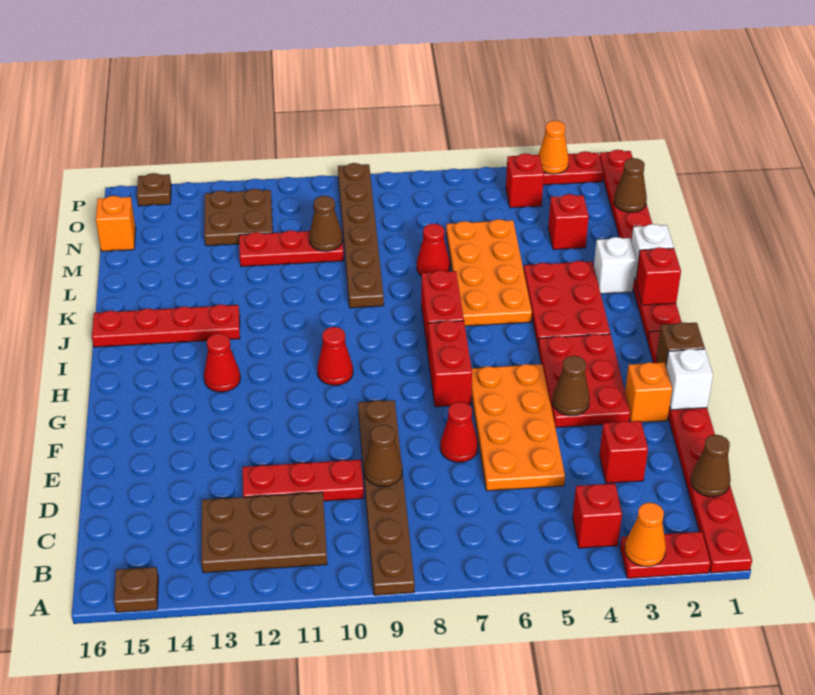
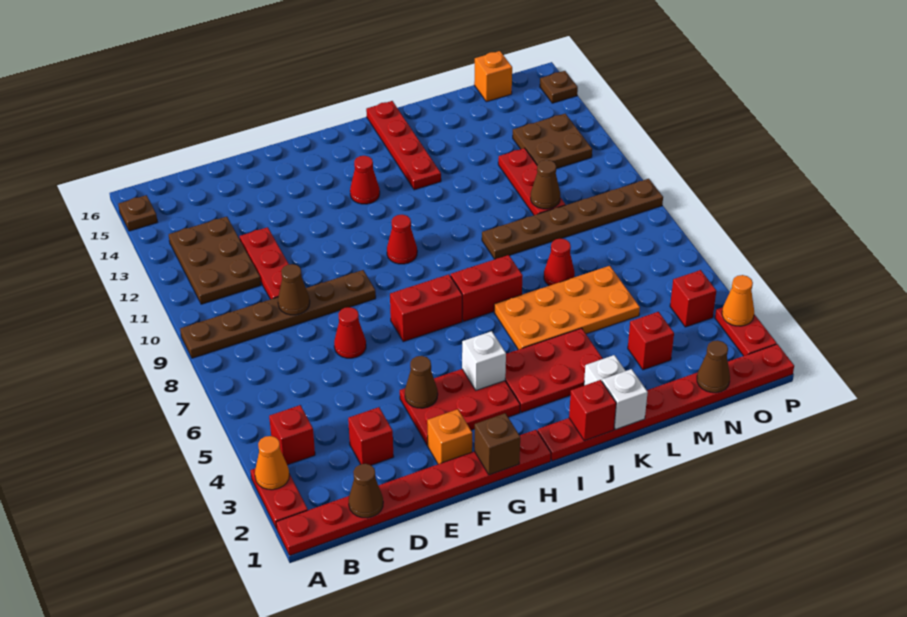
orange plate D5:G6 level 1 -> none
white brick F1 level 2 -> white brick H4 level 2

